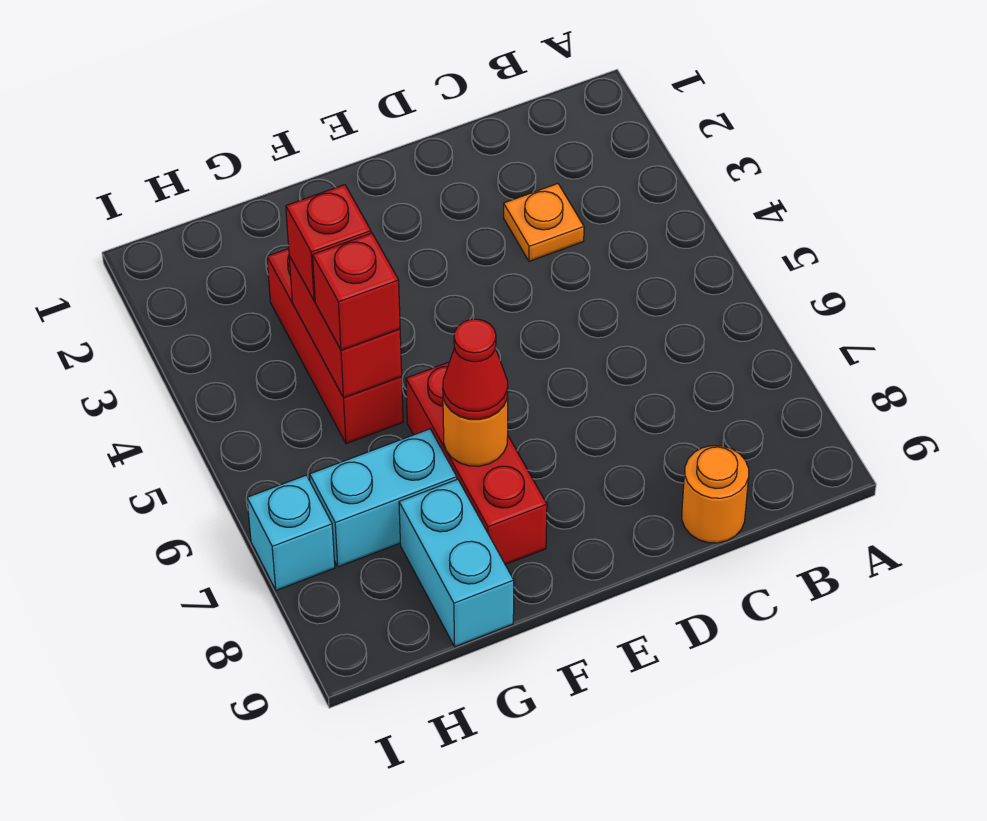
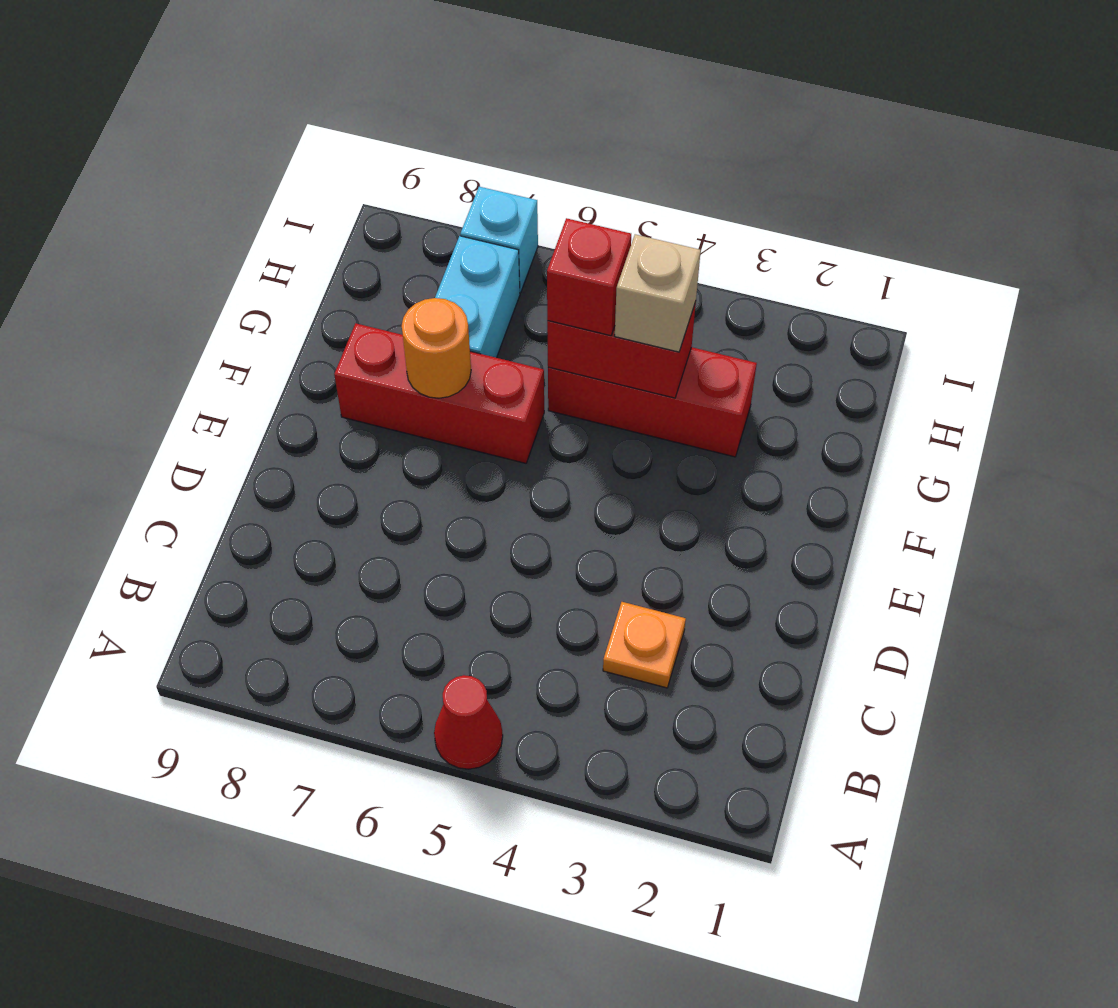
orange round brick C9 level 1 -> none
red cone F7 level 3 -> red cone A5 level 1
red brick G4 level 3 -> tan brick G4 level 3
cyan brick G8:G9 level 1 -> none

